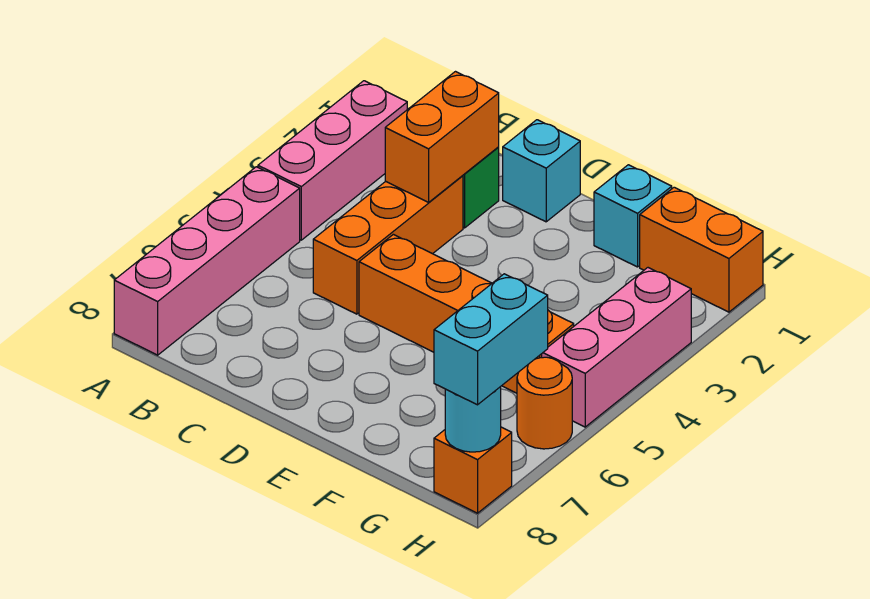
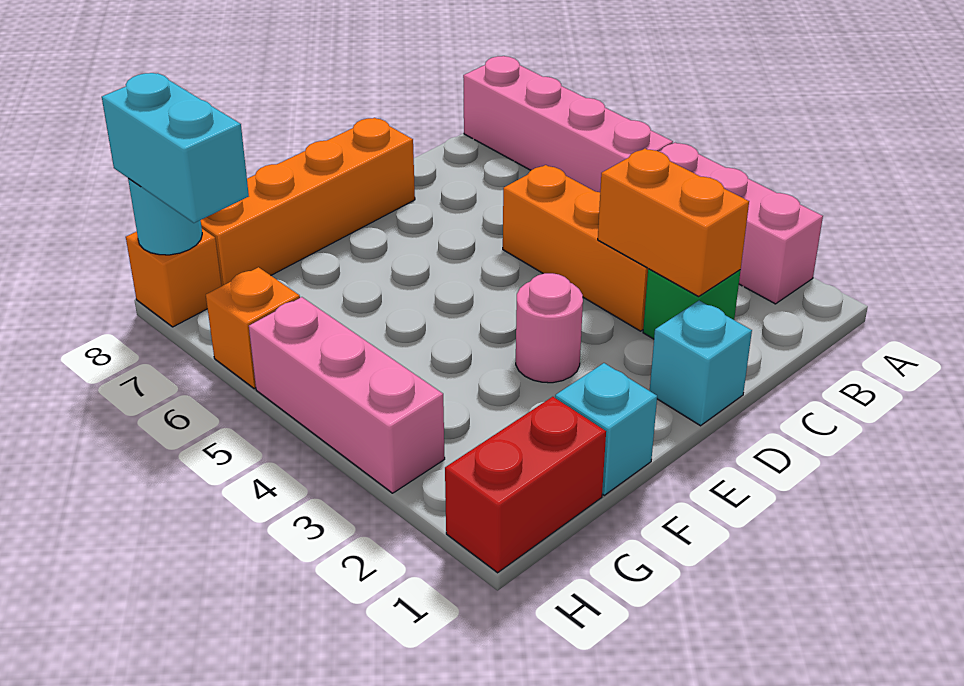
orange brick D5:G5 level 1 -> orange brick D8:G8 level 1
none -> pink round brick E3 level 1
orange brick G1:H1 level 1 -> red brick G1:H1 level 1
orange round brick H6 level 1 -> orange brick H6 level 1

